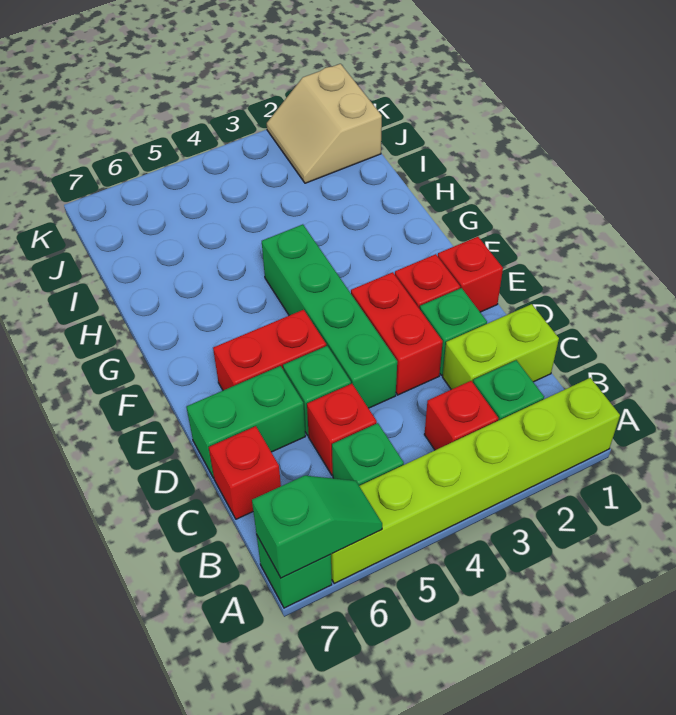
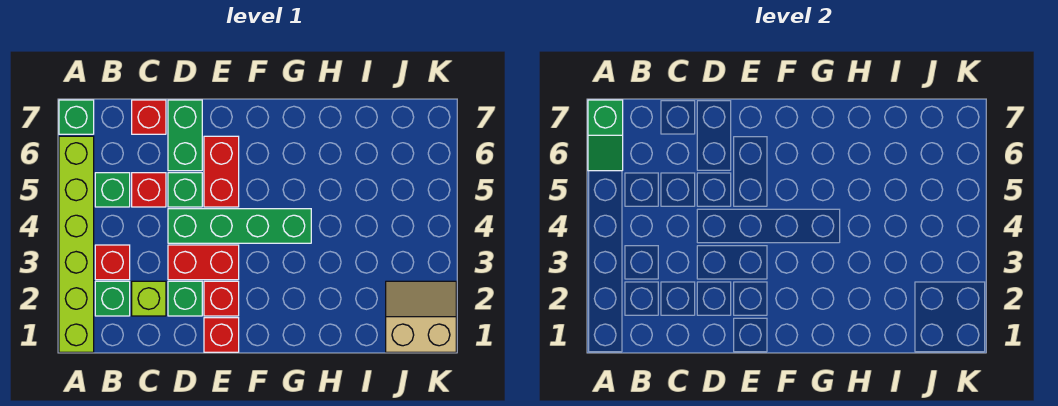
lime brick C1:C2 level 1 -> lime brick C2 level 1

